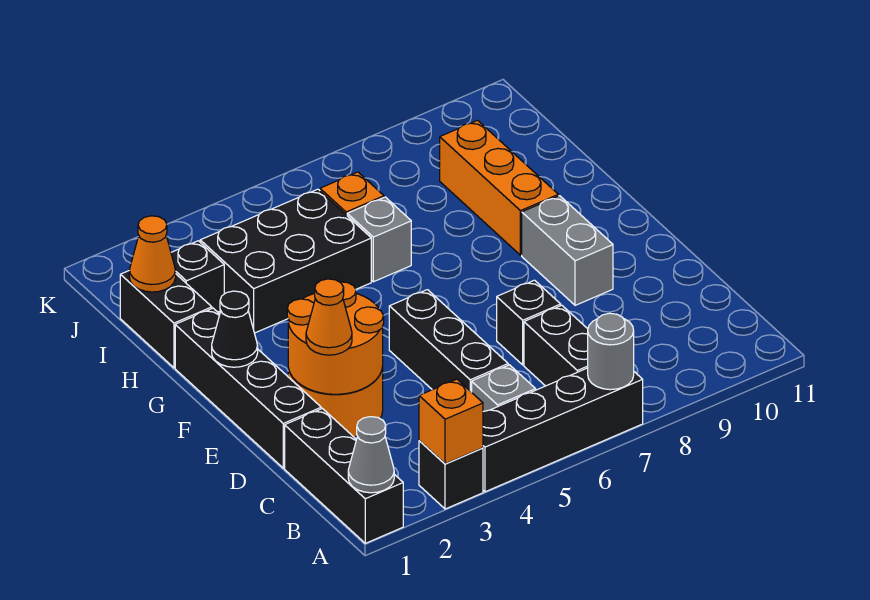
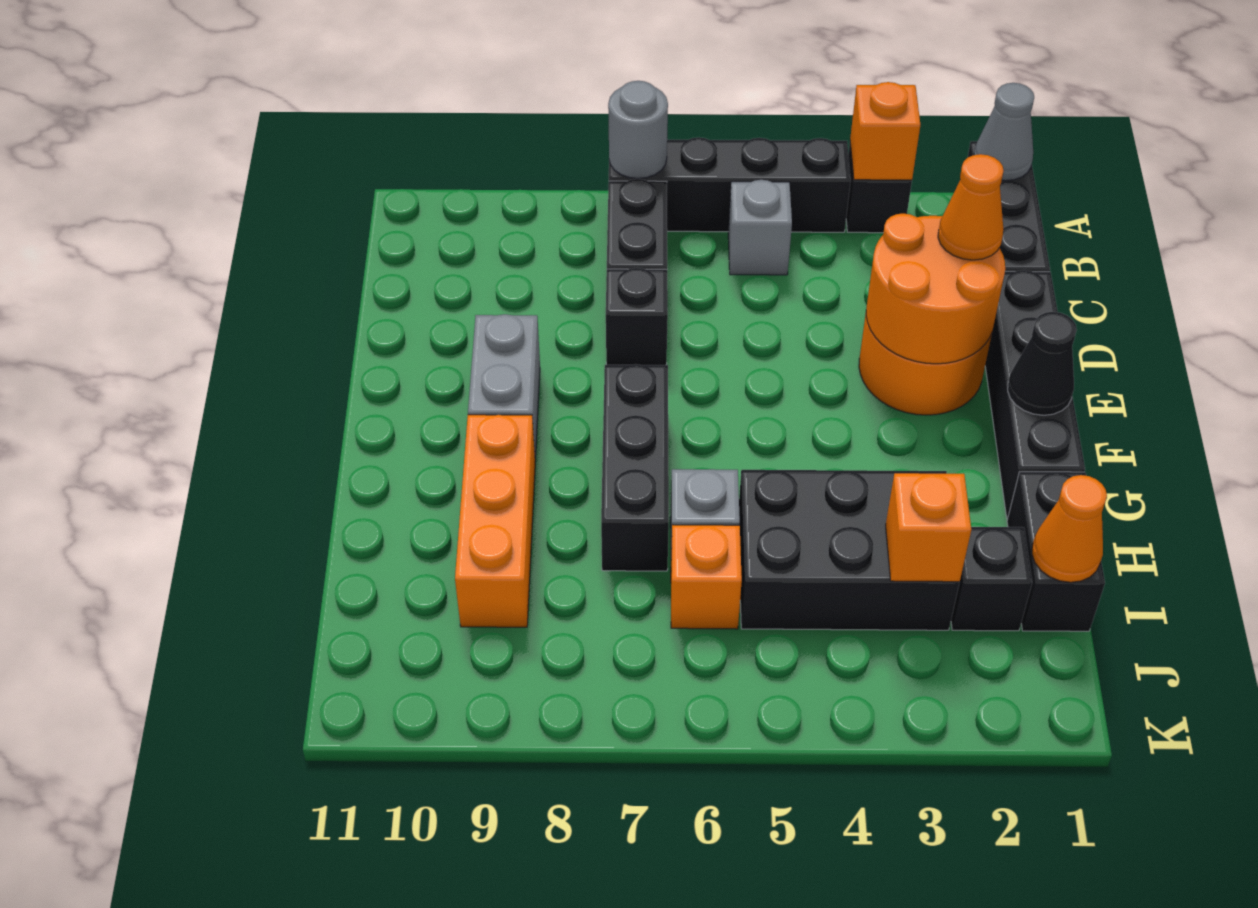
black brick C5:E5 level 1 -> black brick F7:H7 level 1
none -> orange brick I3 level 2

